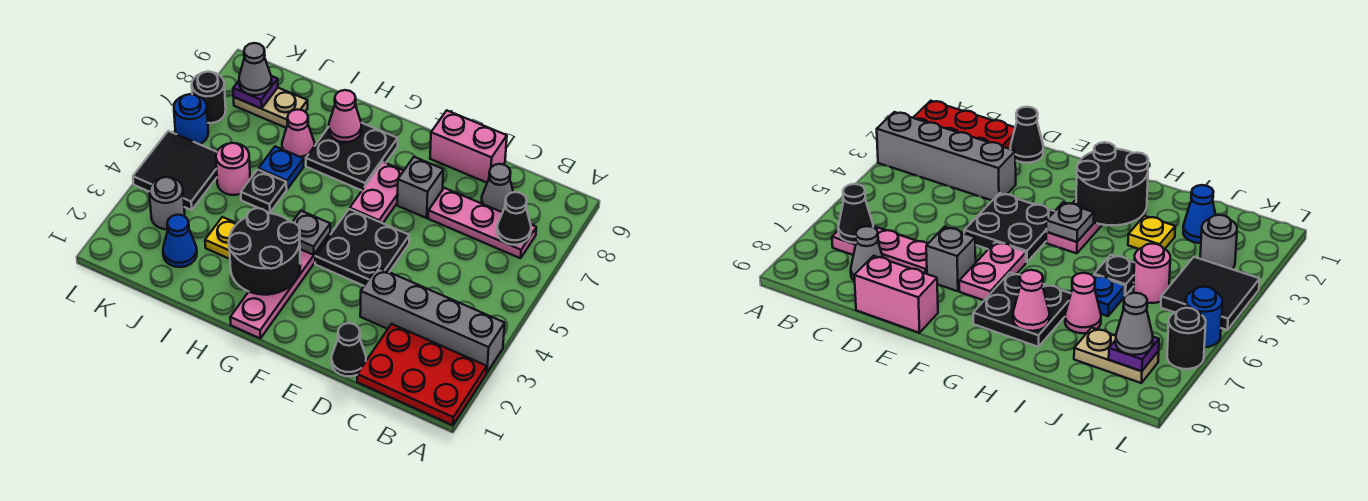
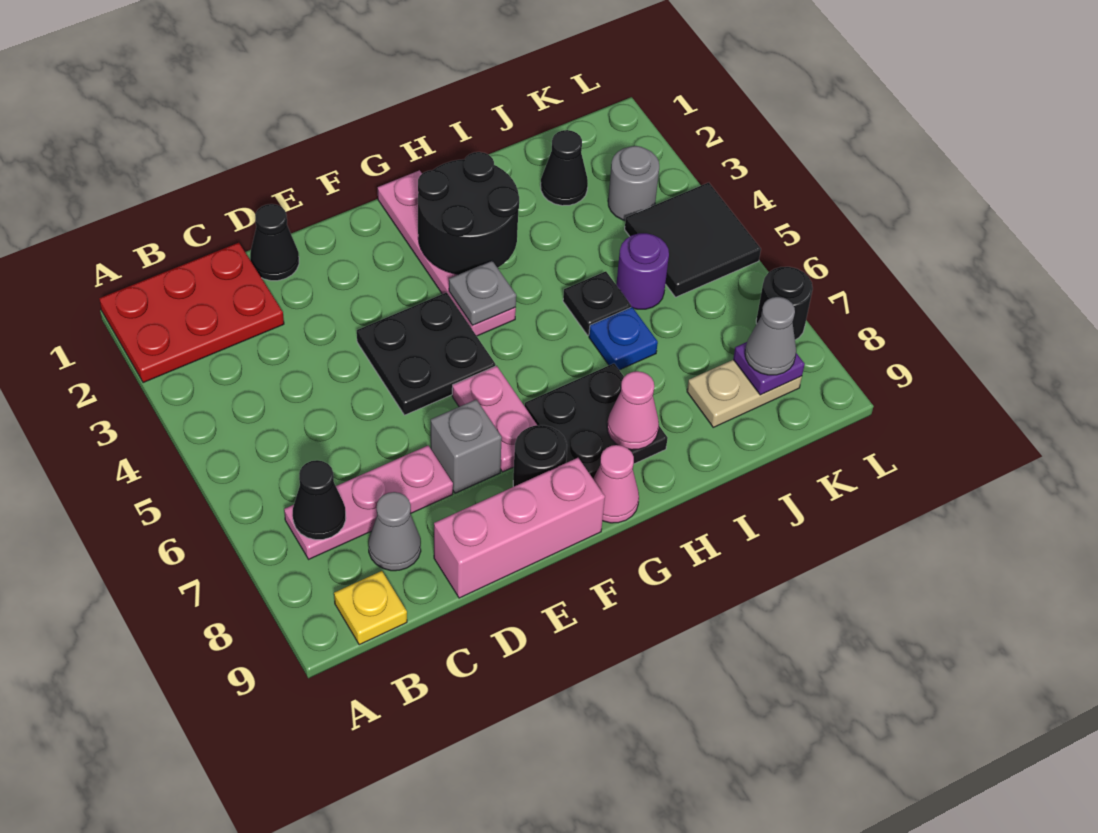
grey brick A3:D3 level 1 -> none
pink brick D9:E9 level 1 -> pink brick D9:F9 level 1
none -> black round brick F8 level 1
yellow plate I3 level 1 -> yellow plate B9 level 1
pink cone I7 level 1 -> pink cone G9 level 1
blue cone J2 level 1 -> black cone J2 level 1
pink round brick J5 level 1 -> purple round brick J5 level 1
blue round brick L6 level 1 -> none

